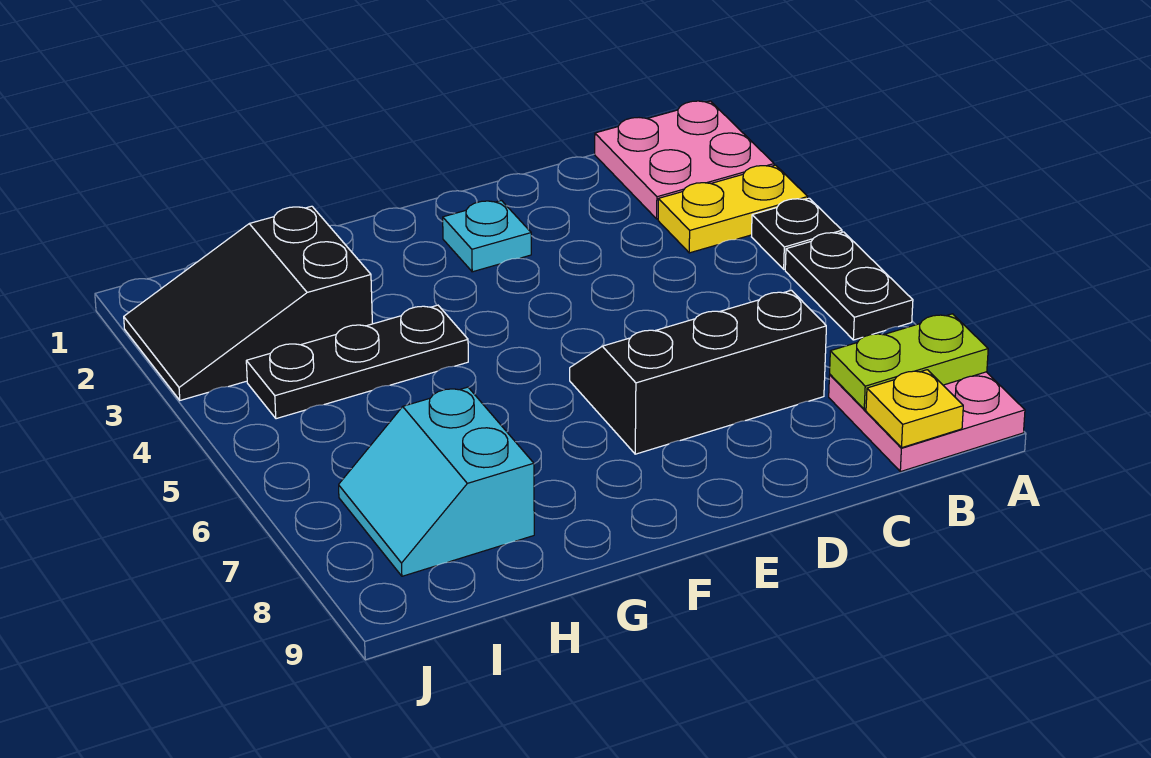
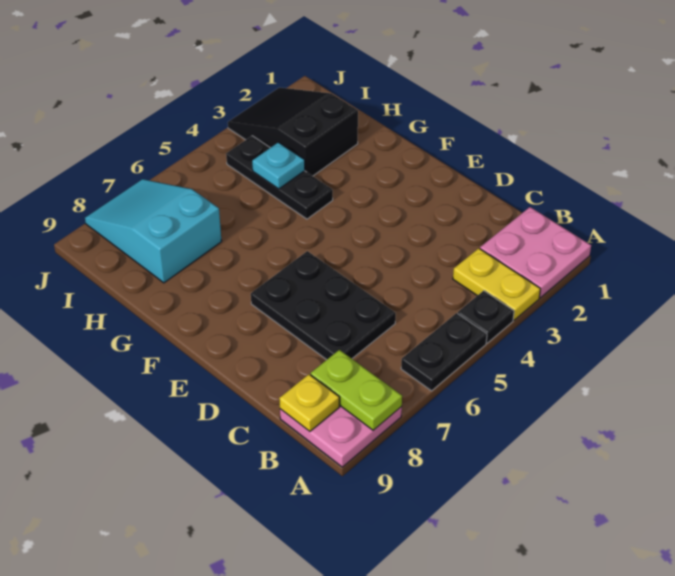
black slope C6:E7 level 1 top 7 -> black plate C6:E7 level 1
cyan plate E2 level 1 -> cyan plate H4 level 2
cyan slope H7:I8 level 1 top H -> cyan slope H7:J8 level 1 top H

